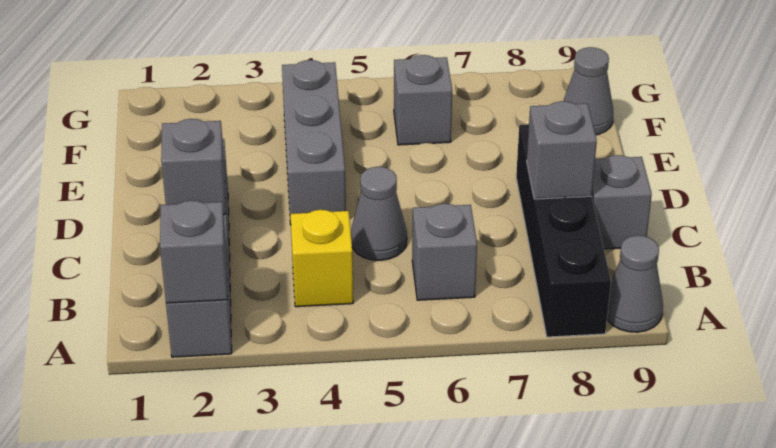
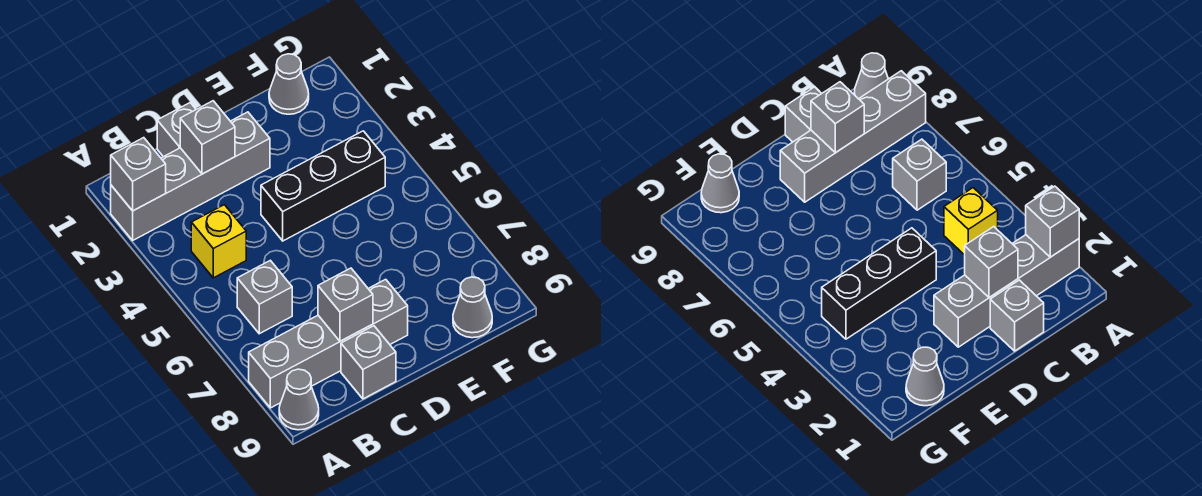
black brick A8:D8 level 1 -> grey brick A8:D8 level 1
grey cone C5 level 1 -> grey cone F1 level 1
grey brick D4:F4 level 1 -> black brick D4:F4 level 1
grey brick F6 level 1 -> grey brick C1 level 1

